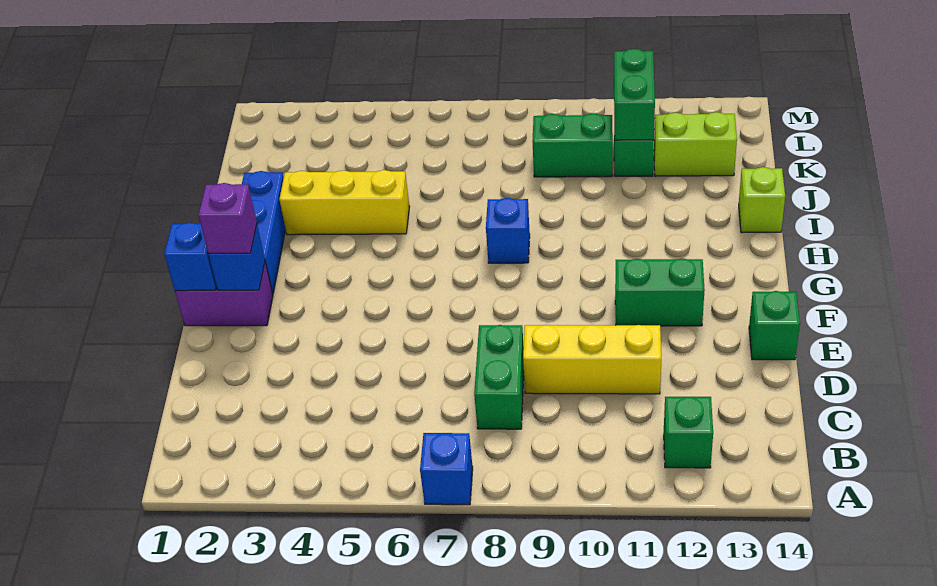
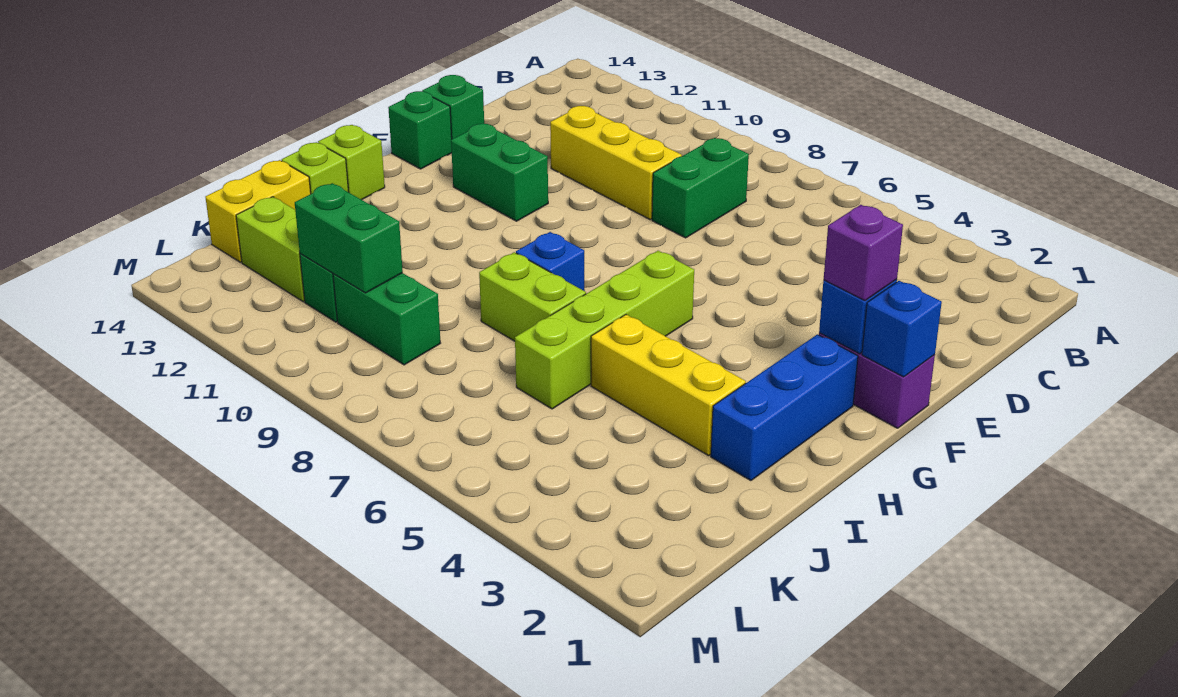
blue brick A7 level 1 -> none
green brick B12 level 1 -> green brick F14 level 1
none -> lime brick G6:J6 level 1
none -> lime brick H14 level 1
none -> lime brick I7:I8 level 1
none -> yellow brick J14:K14 level 1
green brick K11:L11 level 2 -> green brick K10:K11 level 2

